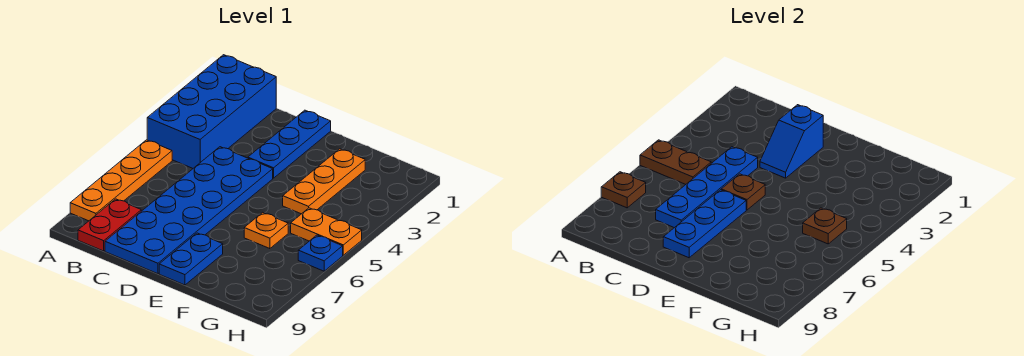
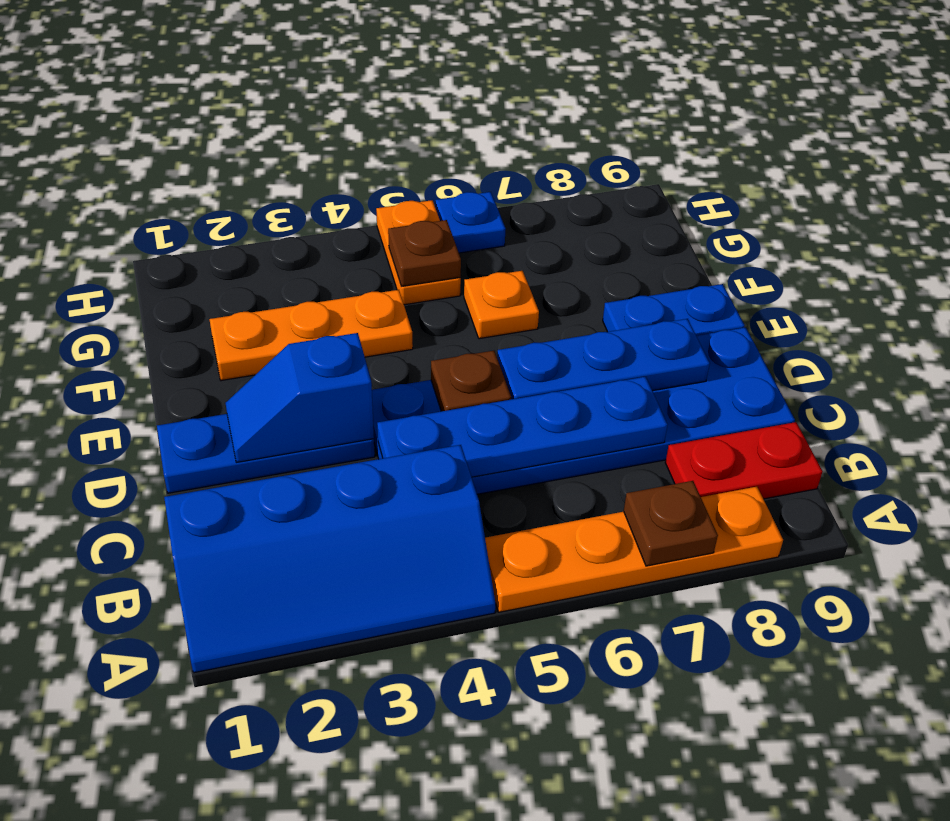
blue brick A1:B4 level 1 -> blue slope A1:B4 level 1 top B
brown plate A5:B5 level 2 -> none
blue slope D2:D3 level 2 top 2 -> blue slope D2:D3 level 2 top 3

